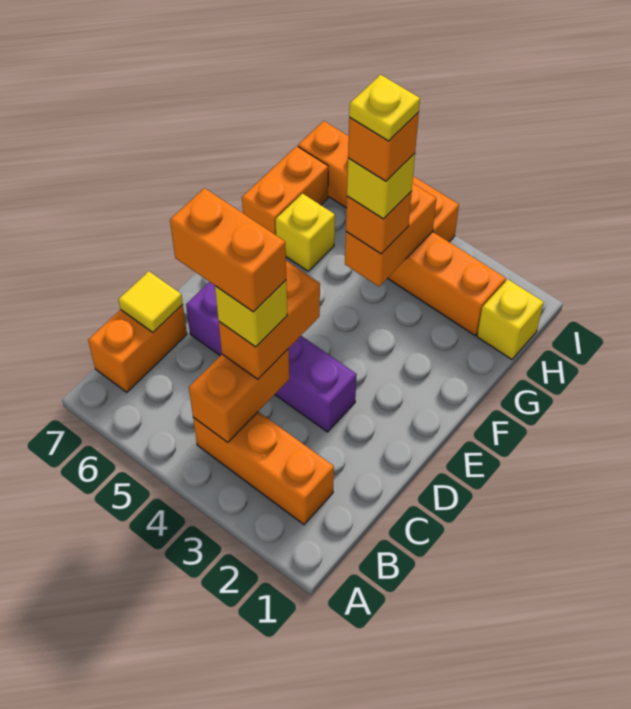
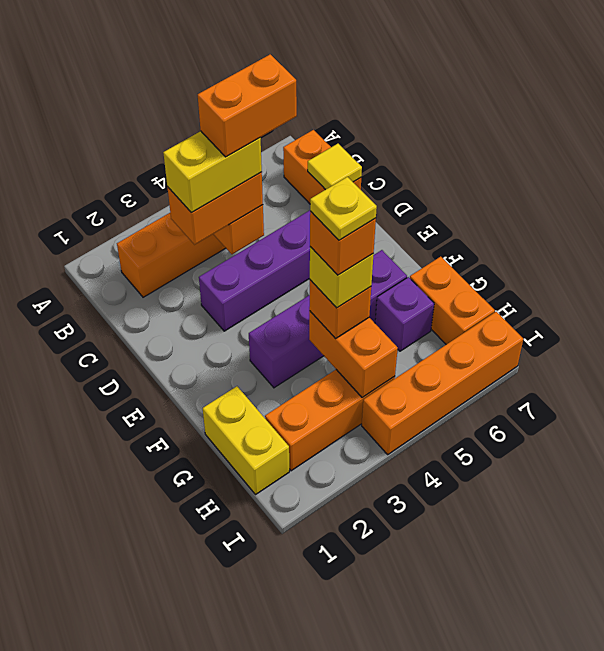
orange brick C4:D4 level 3 -> orange brick C3:C4 level 3
yellow brick C4 level 4 -> yellow brick C3:C4 level 4
none -> purple brick F3:F6 level 1
yellow brick G6 level 1 -> purple brick G6 level 1
yellow brick H1 level 1 -> yellow brick G1:H1 level 1

